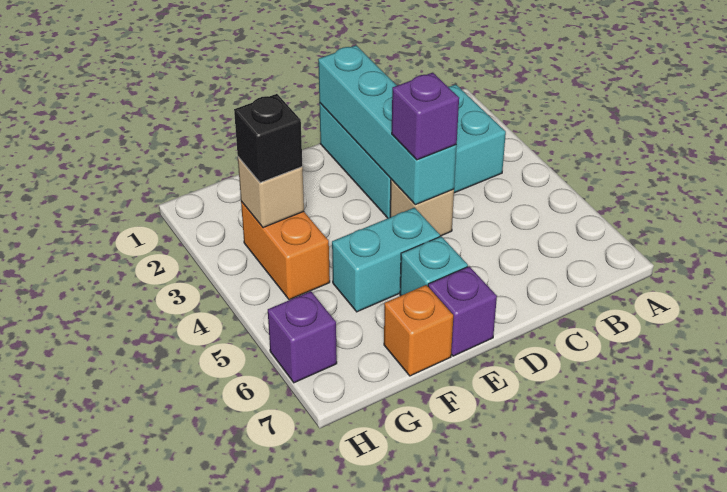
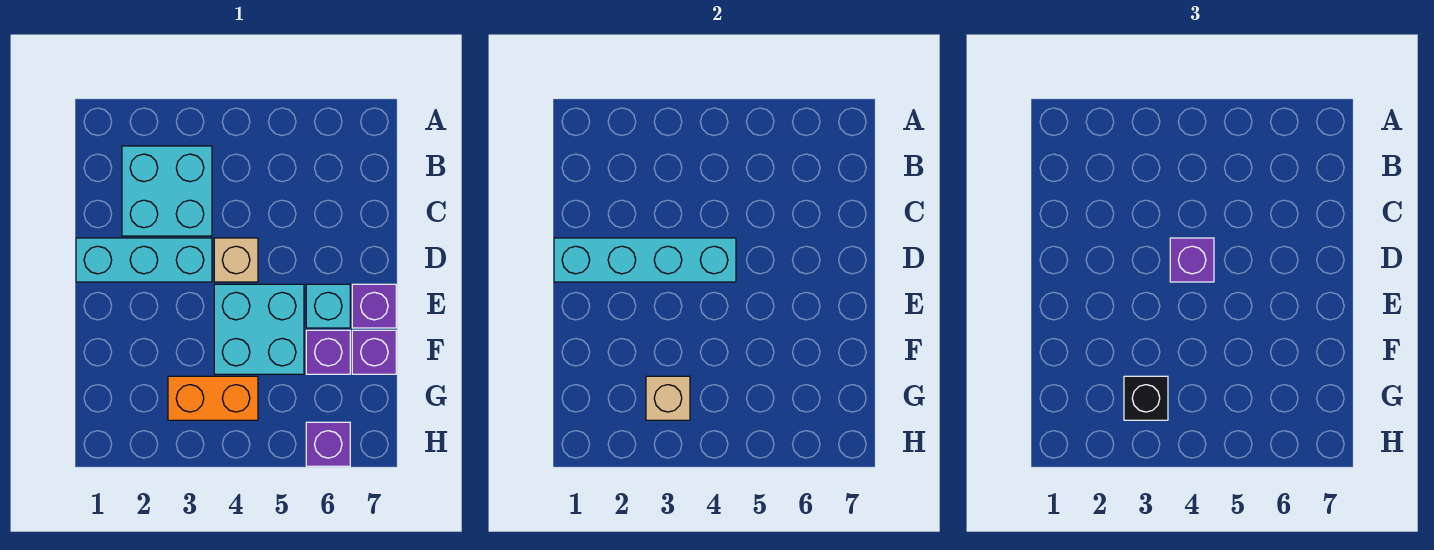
cyan brick E5:F5 level 1 -> cyan brick E4:F5 level 1
none -> purple brick F6 level 1
orange brick F7 level 1 -> purple brick F7 level 1

